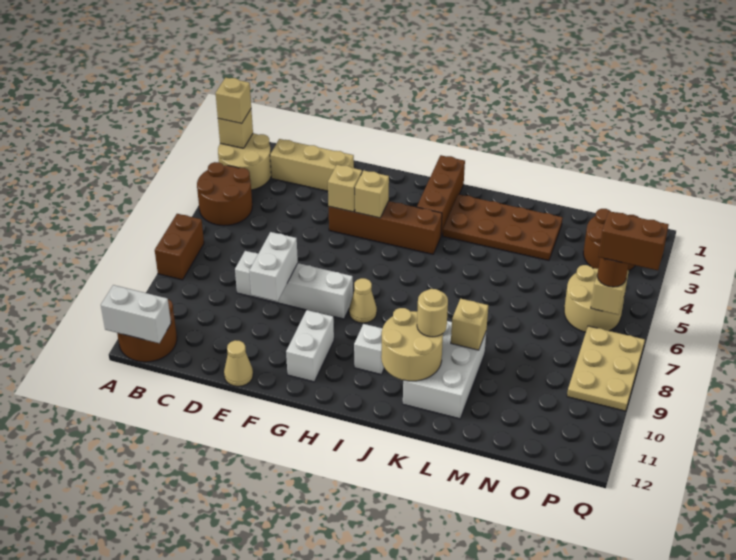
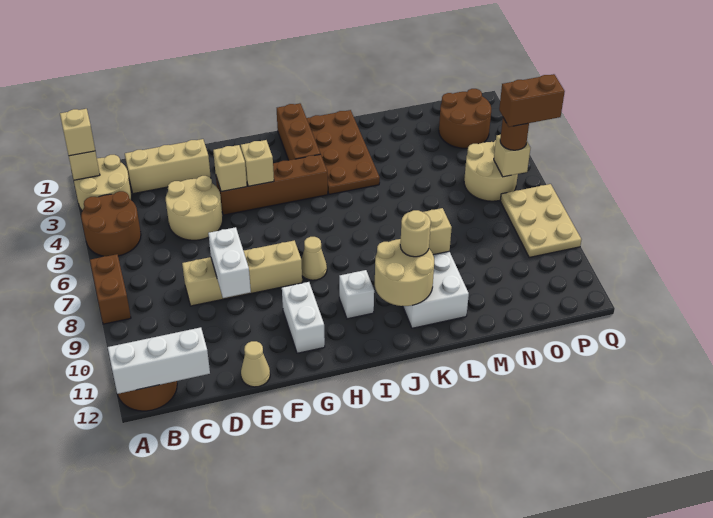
white brick A12:B12 level 2 -> white brick A12:C12 level 2
none -> tan round brick D4:E5 level 1
white brick D8:G8 level 1 -> tan brick D8:G8 level 1
brown plate J2:M3 level 1 -> brown plate J1:K4 level 1

